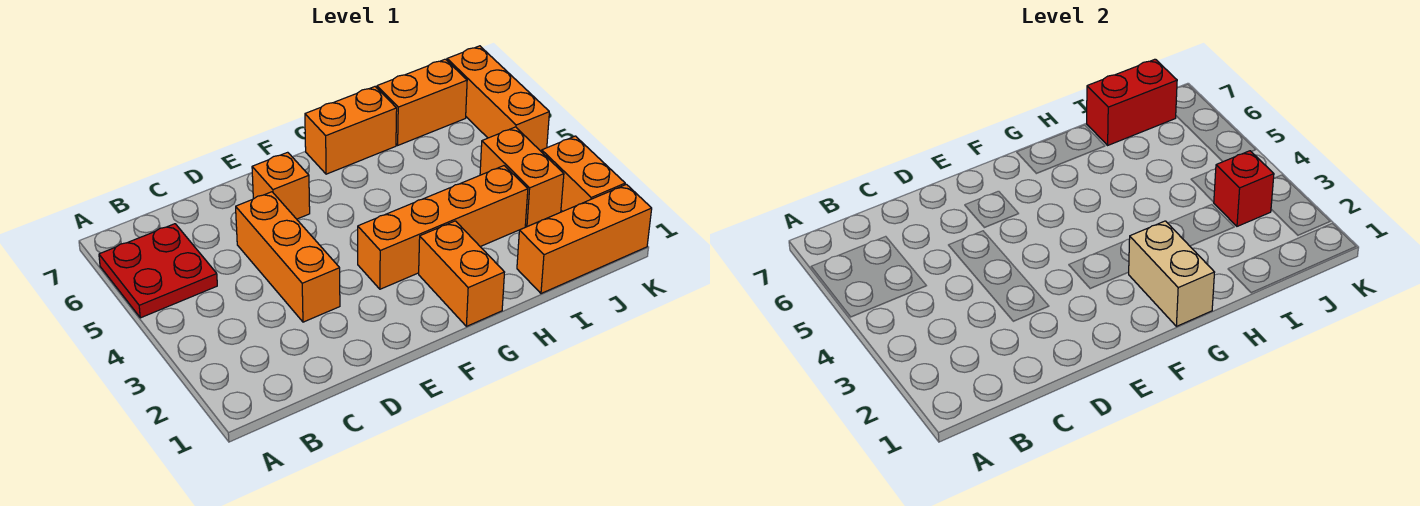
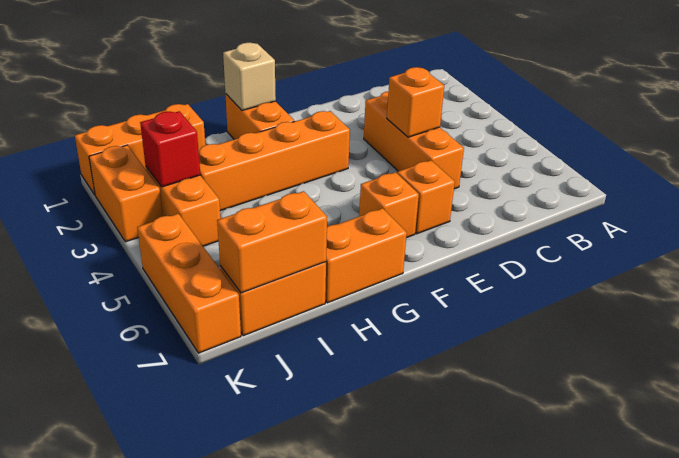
red plate A5:B6 level 1 -> none
none -> orange brick D4 level 2
none -> orange brick F6 level 1
tan brick G1:G2 level 2 -> tan brick G1 level 2
red brick I7:J7 level 2 -> orange brick I7:J7 level 2

